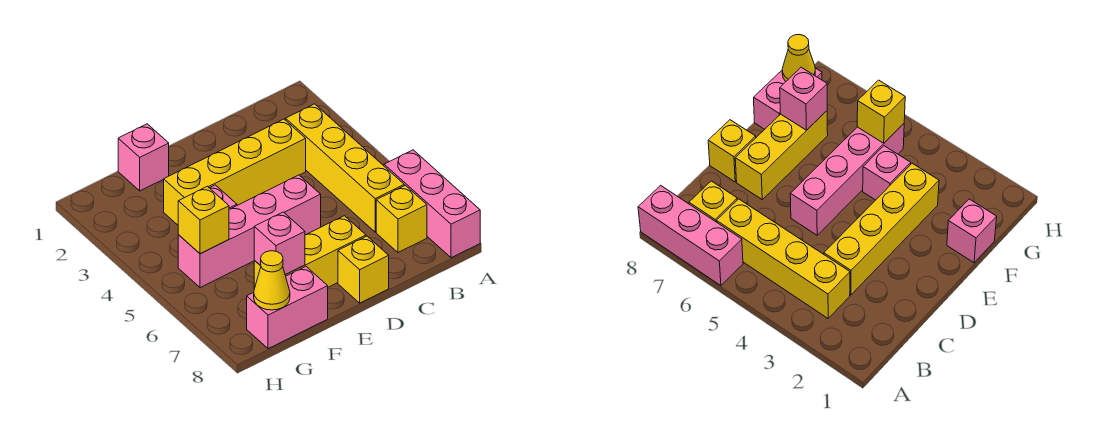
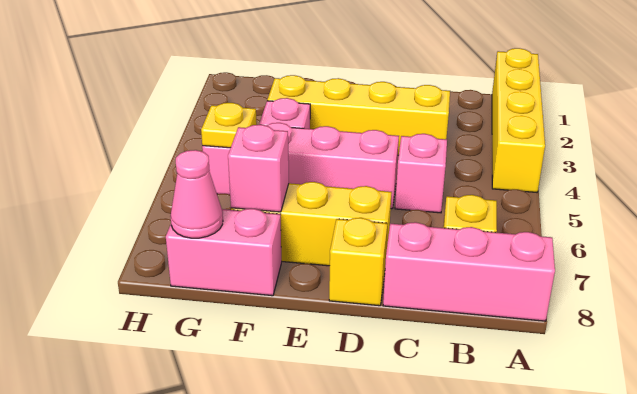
pink brick A6:A8 level 1 -> pink brick A8:C8 level 1
yellow brick B3:B6 level 1 -> yellow brick A1:A4 level 1
pink brick F1 level 1 -> pink brick C5 level 1
yellow brick G5 level 2 -> yellow plate G5 level 2
yellow cone G8 level 2 -> pink cone G8 level 2

